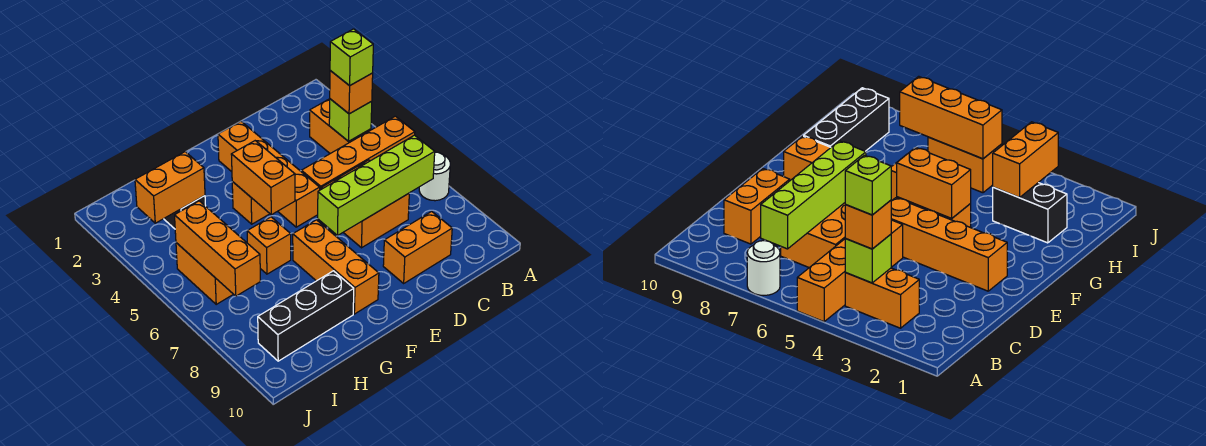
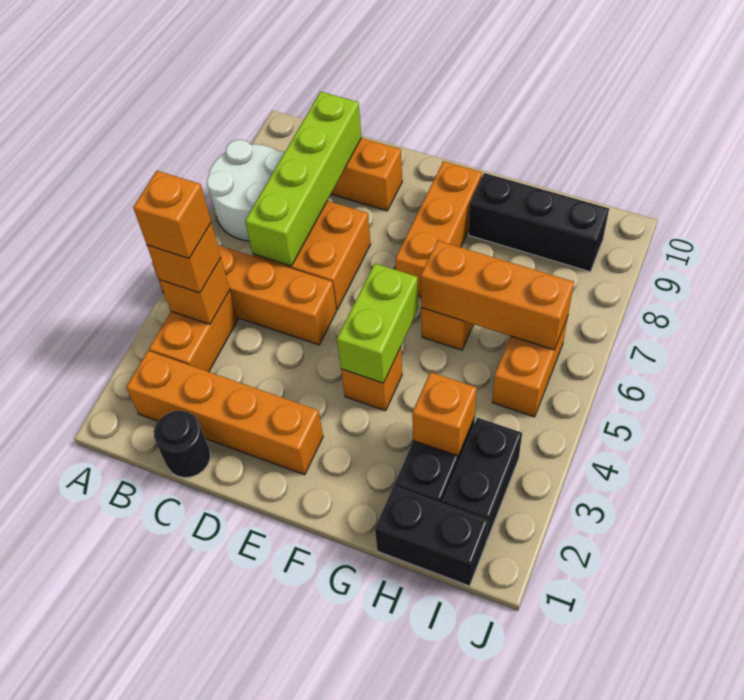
white round brick A7 level 1 -> white round brick A7:B8 level 1
lime brick B4 level 2 -> orange brick B4 level 2
lime brick B4 level 4 -> orange brick B4 level 4
lime brick B7:E7 level 2 -> lime brick C6:C9 level 2
none -> black round brick C1 level 1
orange brick E2:E5 level 1 -> orange brick B2:E2 level 1
orange brick F4:F5 level 2 -> lime brick F4:F5 level 2
none -> black brick H1:I1 level 1
orange brick H3:I3 level 2 -> orange brick H3 level 2
none -> black brick I2:I3 level 1
orange brick I5:I7 level 2 -> orange brick G6:I6 level 2

